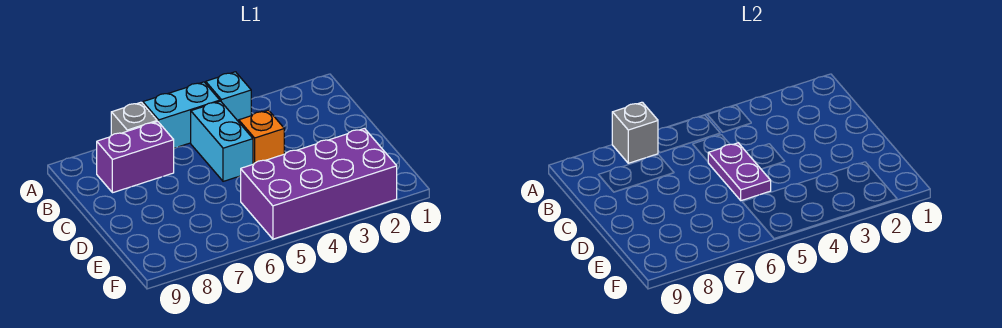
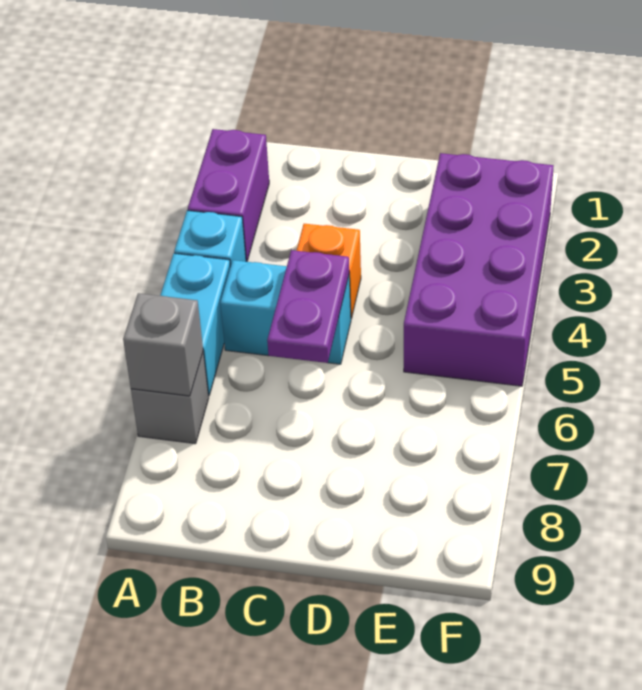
purple brick B7:B8 level 1 -> purple brick A2:A3 level 1
purple plate C5:D5 level 2 -> purple plate C5:C6 level 2

